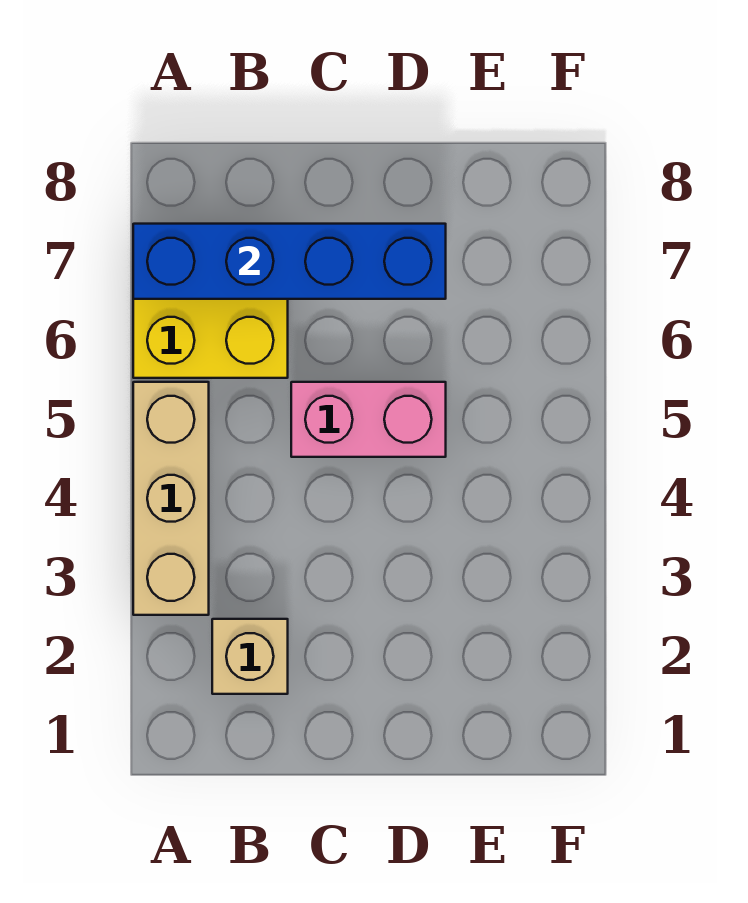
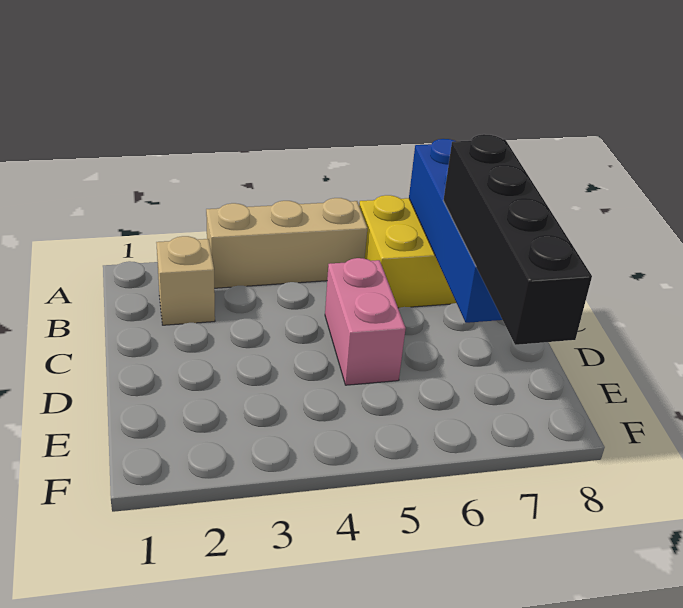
none -> black brick C7:F7 level 3

